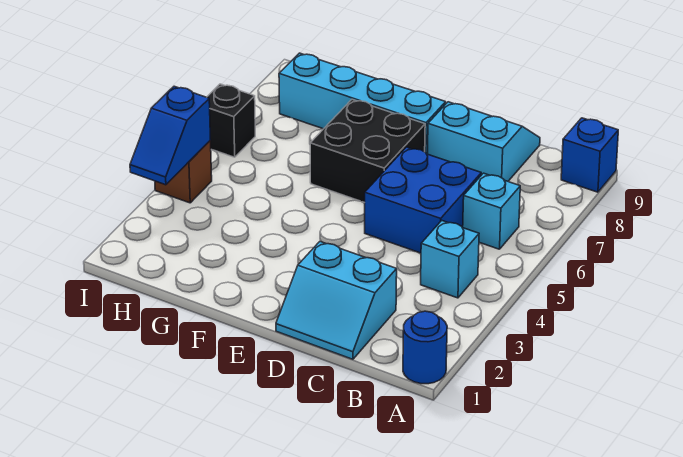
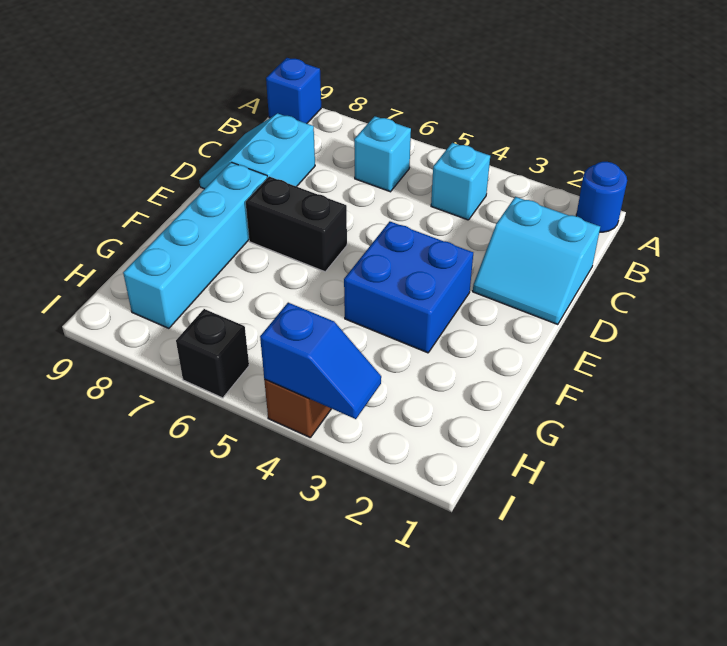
cyan slope C1:D2 level 1 top 2 -> cyan slope C1:D2 level 1 top C
blue brick C5:D6 level 1 -> blue brick E3:F4 level 1
black brick E6:F7 level 1 -> black brick E6:E7 level 1

